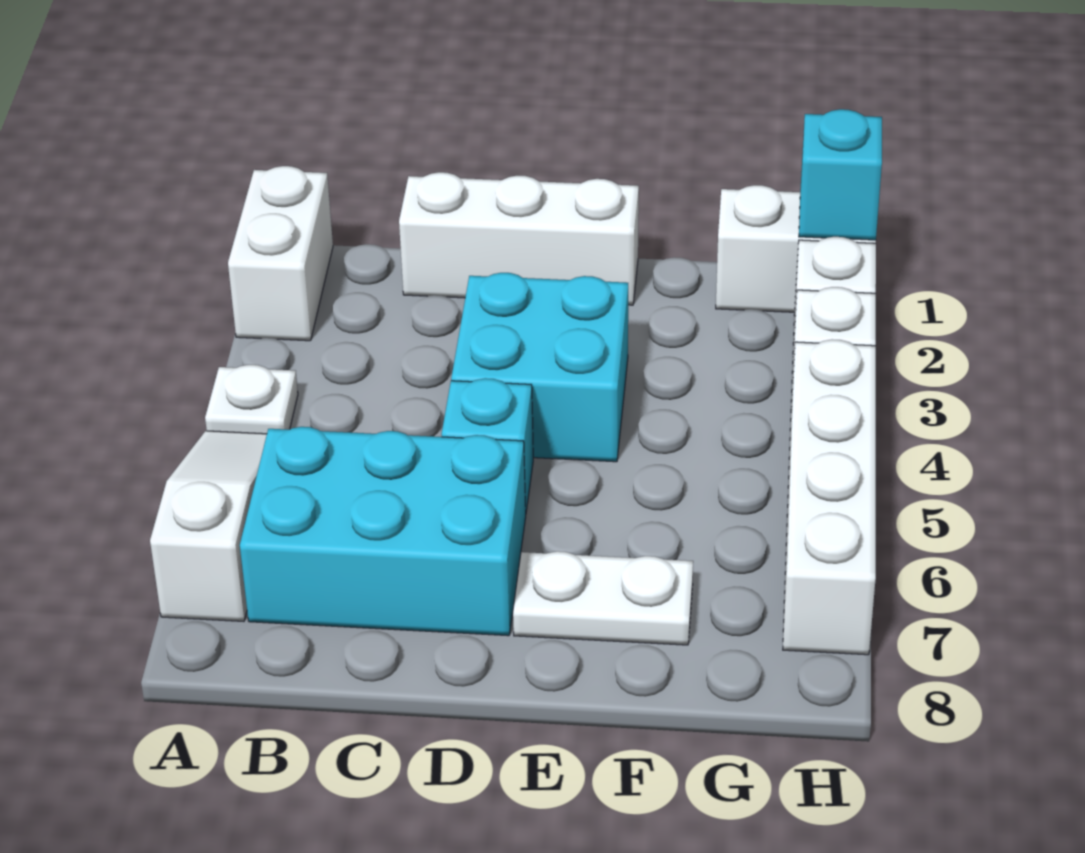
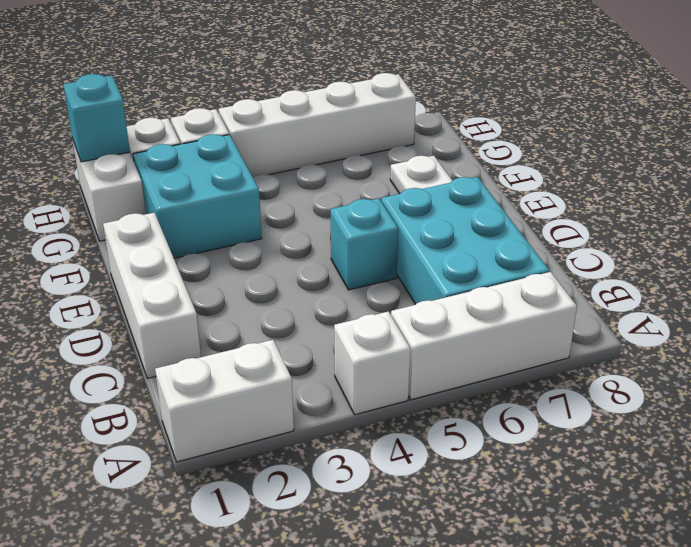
white plate A4 level 1 -> white brick A4 level 1
white slope A5:A7 level 1 top 7 -> white brick A5:A7 level 1
cyan brick D3:E4 level 1 -> cyan brick F2:G3 level 1

